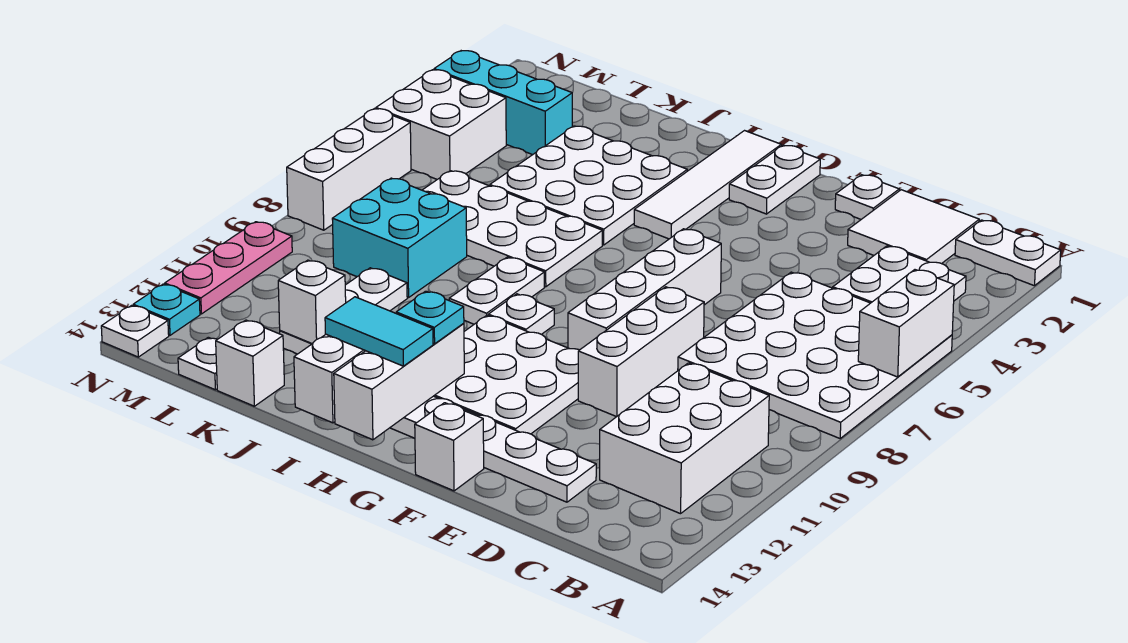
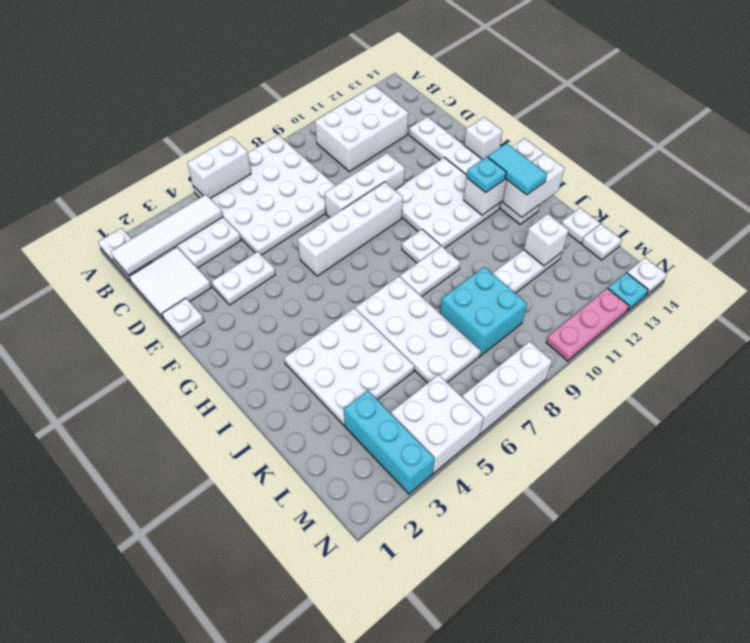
white plate G1:G2 level 1 -> white plate E3:E4 level 1
white tile H1:H4 level 1 -> white tile B1:B4 level 2
white brick K14 level 1 -> white plate K14 level 1

